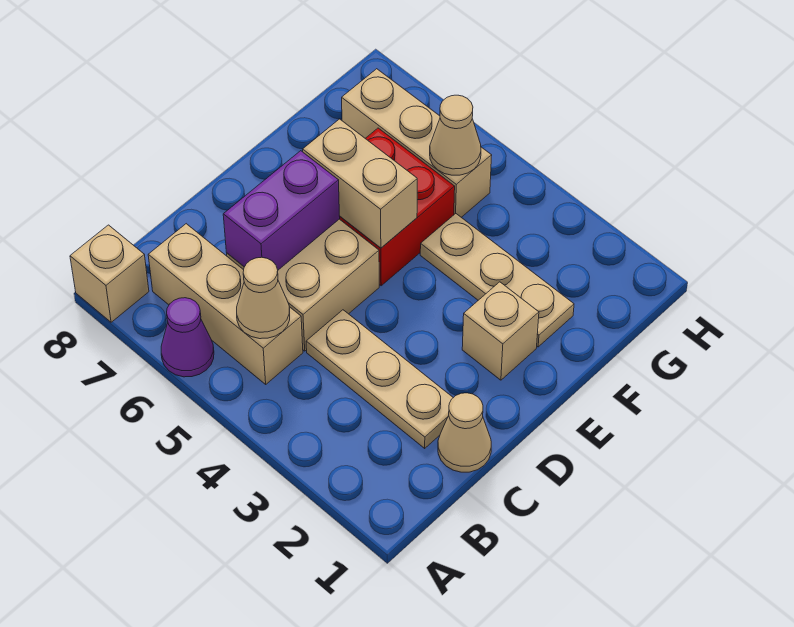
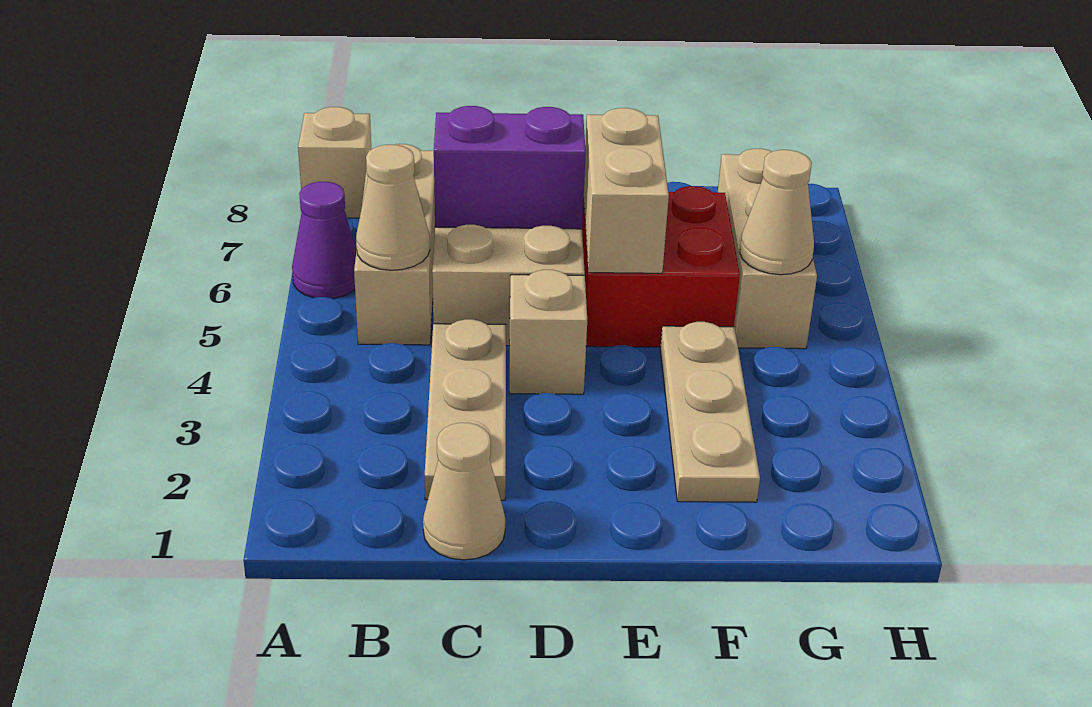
tan brick E2 level 1 -> tan brick D4 level 1

